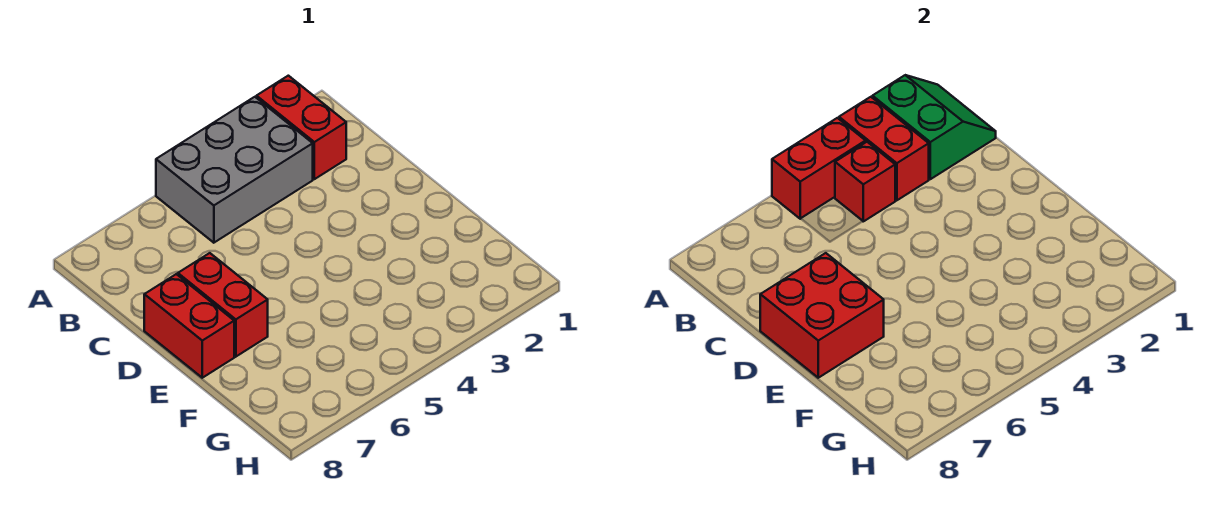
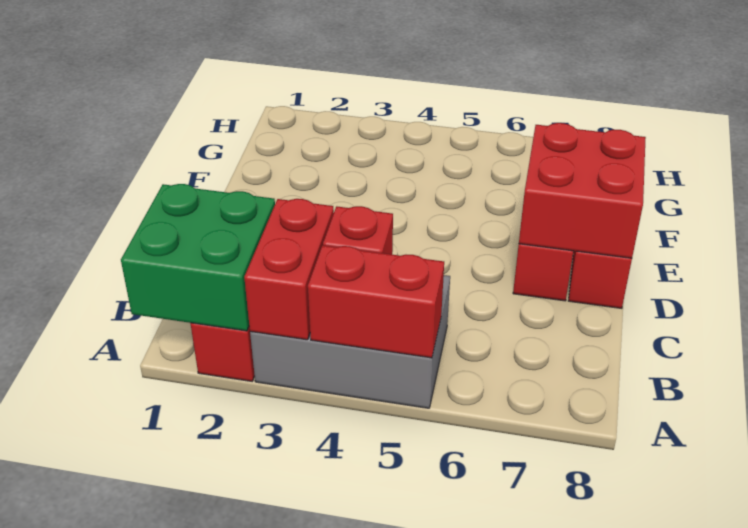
green slope A1:B2 level 2 top 2 -> green brick A1:B2 level 2

